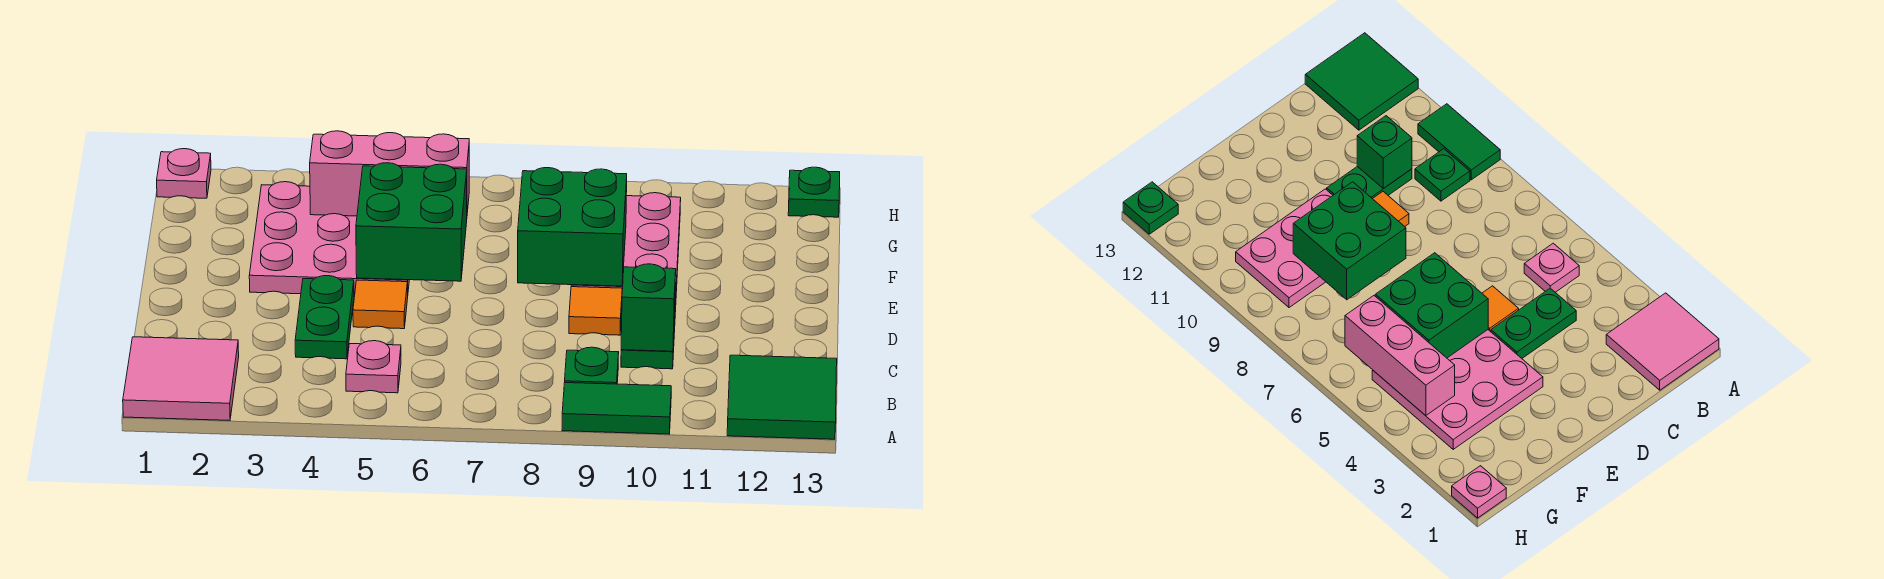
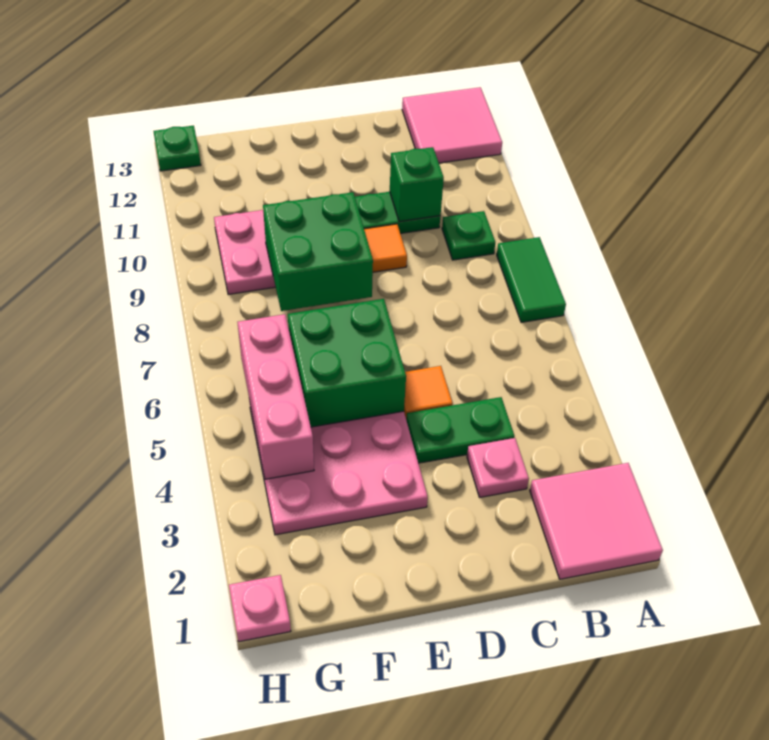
green tile A9:A10 level 1 -> green tile A7:A8 level 1
green tile A12:B13 level 1 -> pink tile A12:B13 level 1
pink plate B5 level 1 -> pink plate C3 level 1

